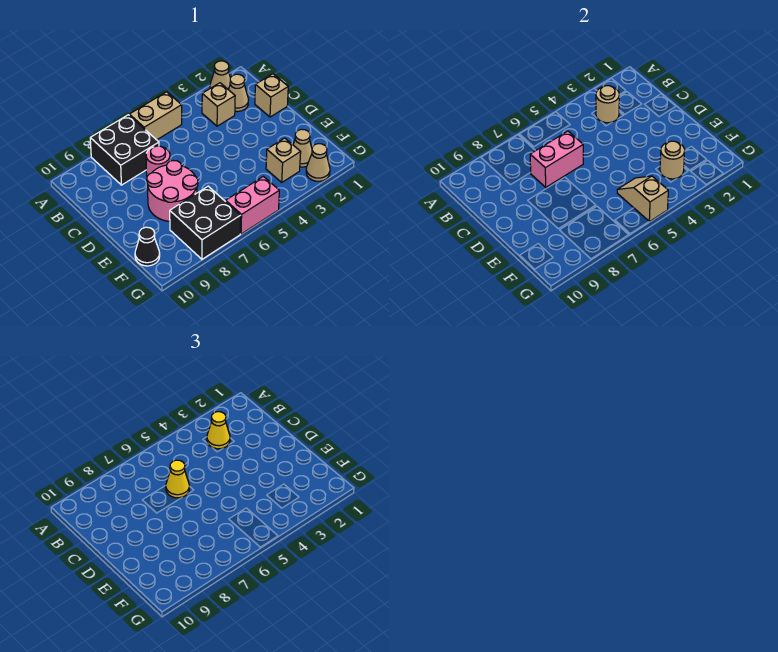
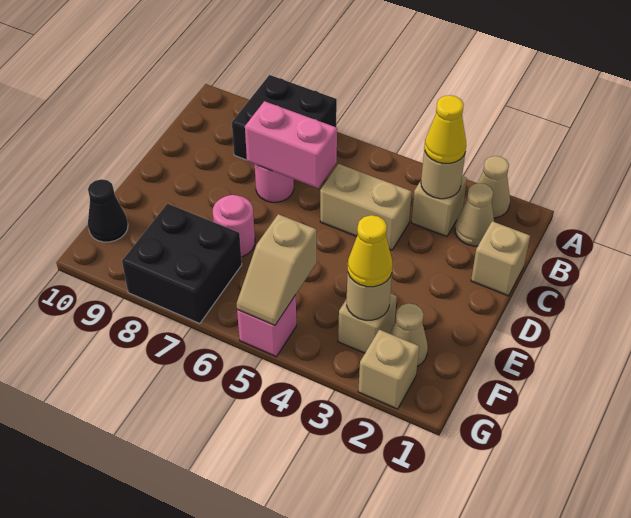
tan brick A5:A6 level 1 -> tan brick C4:C5 level 1
yellow cone C6 level 3 -> yellow cone F3 level 3
pink round brick D7:E8 level 1 -> pink round brick E7 level 1
tan slope F5:G5 level 2 top G -> tan slope F5:G5 level 2 top F
tan cone G2 level 1 -> tan brick G2 level 1
pink brick G5:G6 level 1 -> pink brick G5 level 1

